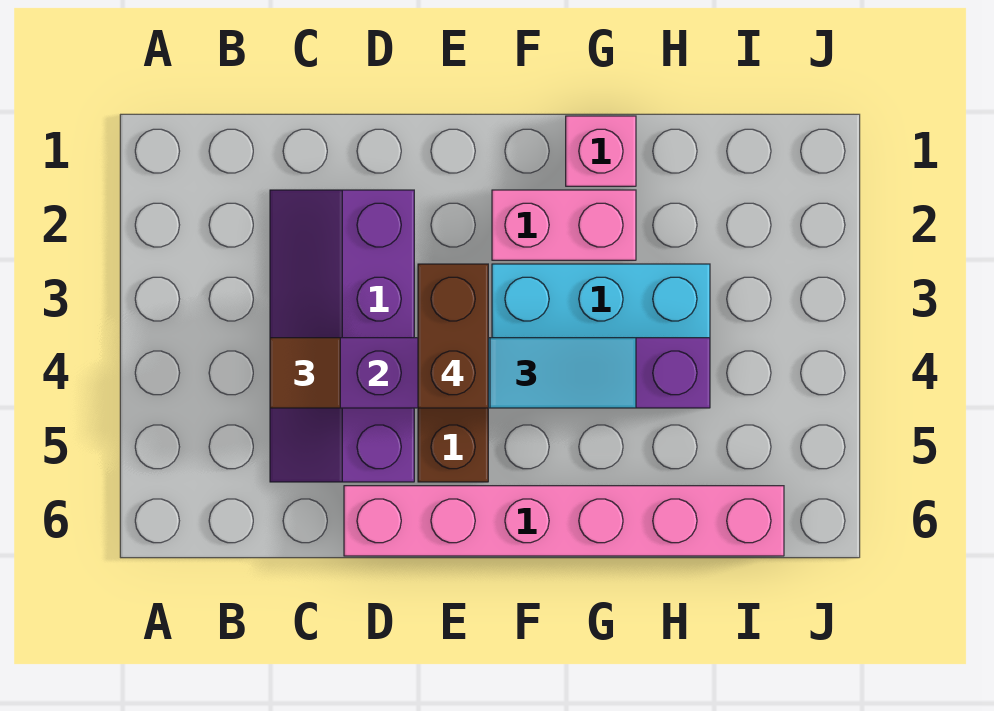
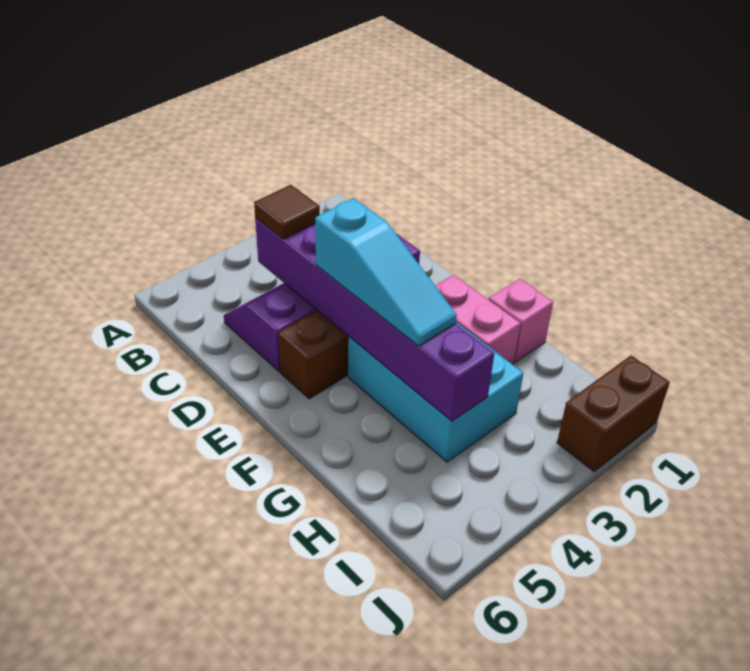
pink brick D6:I6 level 1 -> none
brown brick E3:E4 level 4 -> brown brick J1:J2 level 1

